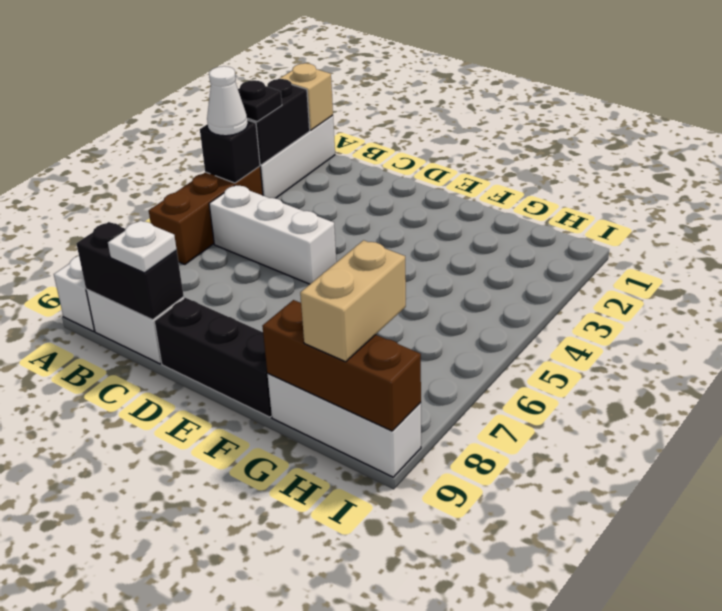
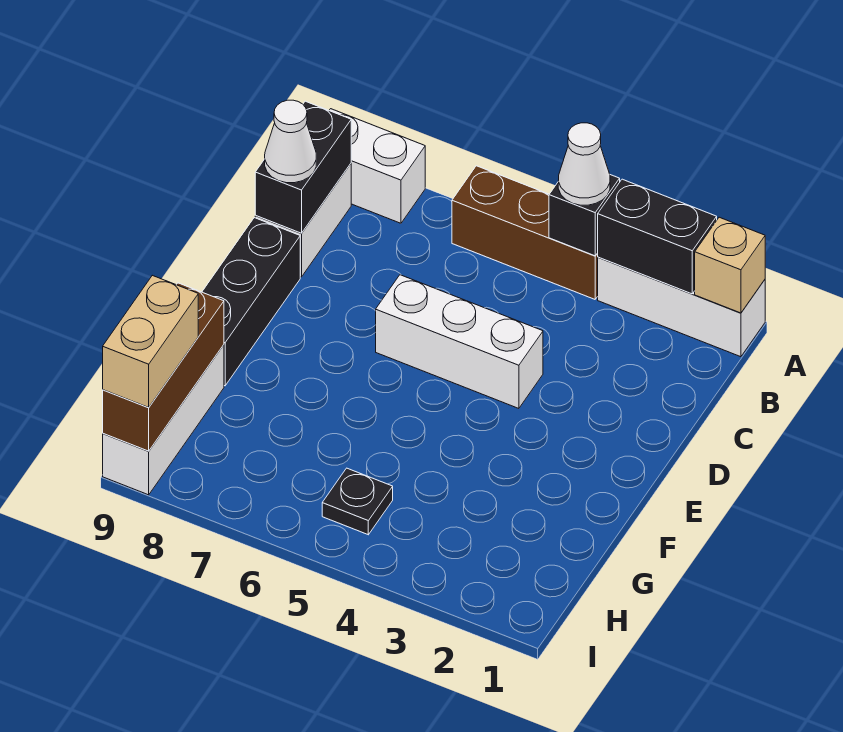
black plate A3 level 3 -> black plate H5 level 1
white brick B5:D5 level 1 -> white brick D4:D6 level 1
white plate C9 level 3 -> white cone C9 level 3
tan brick H8:H9 level 3 -> tan brick H9:I9 level 3

